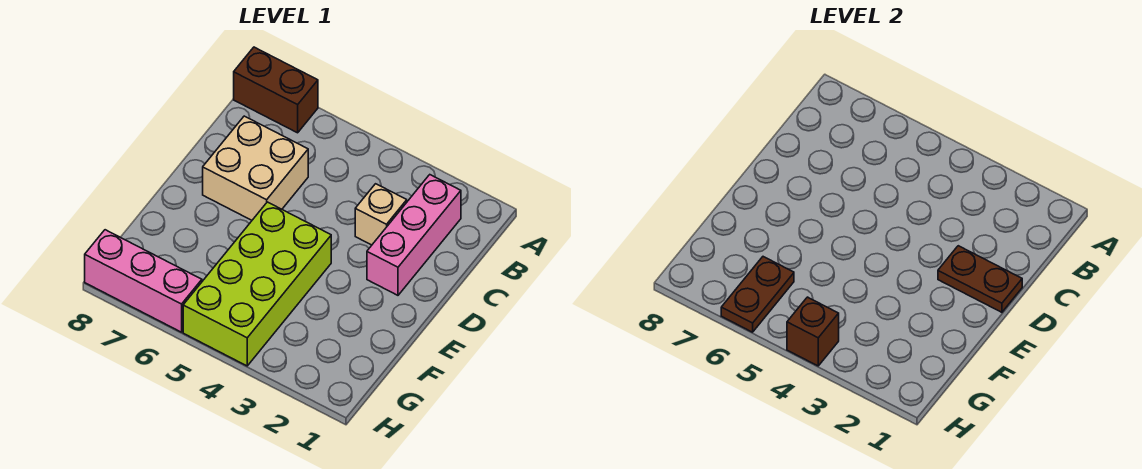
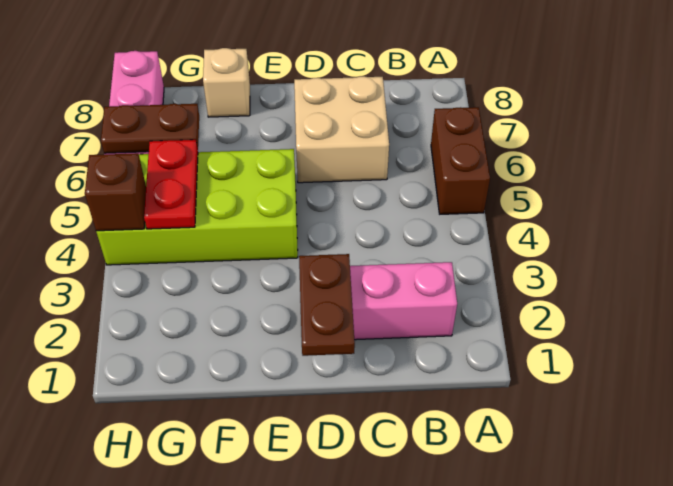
brown brick A7:A8 level 1 -> brown brick A5:A6 level 1
tan brick C3 level 1 -> tan brick F8 level 1
none -> red plate G4:G5 level 2

